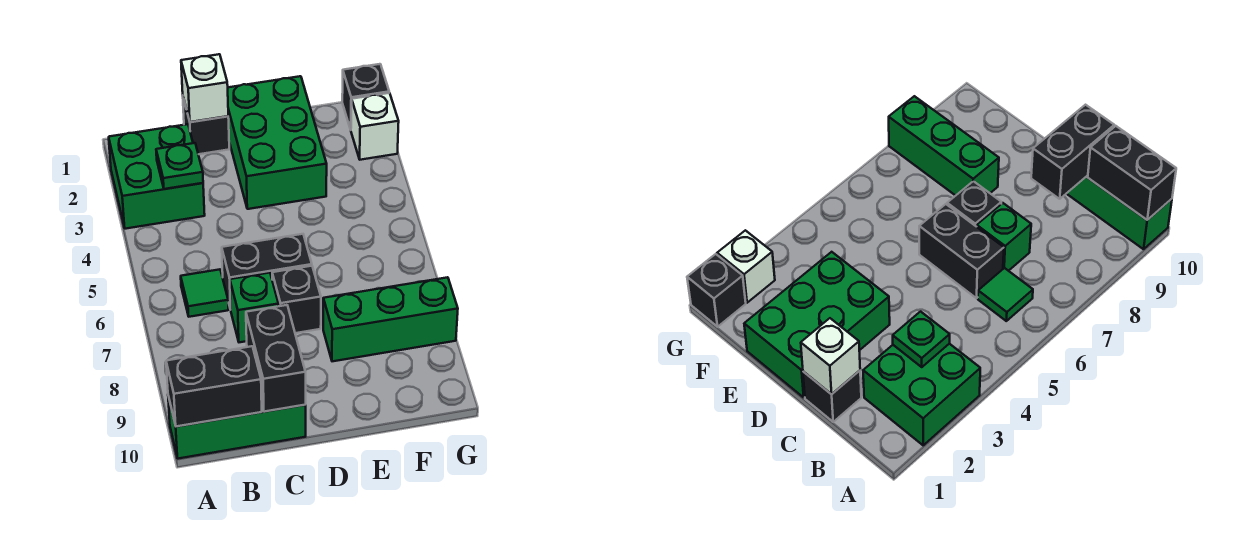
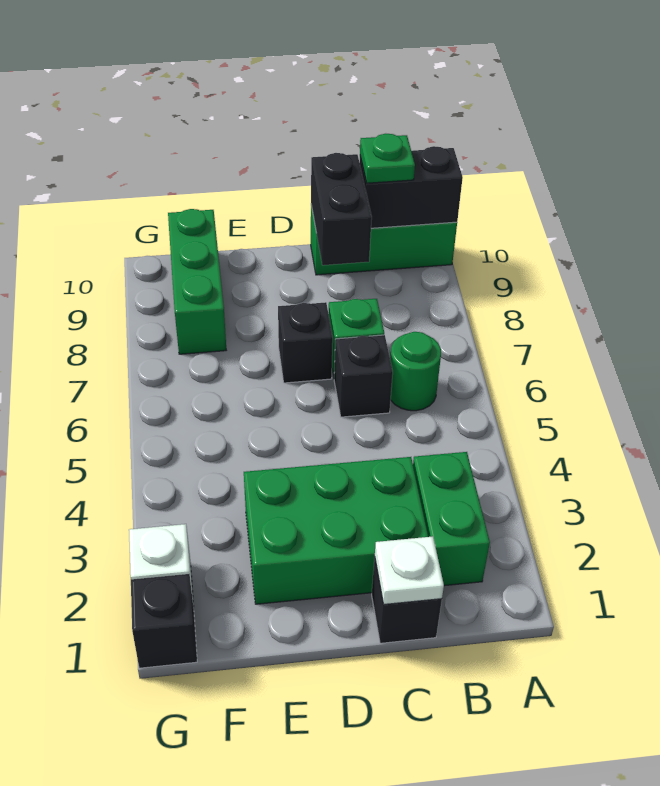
green brick A2:B3 level 1 -> green brick B2:B3 level 1
green plate B3 level 2 -> green plate B10 level 3
green tile B6 level 1 -> green round brick B6 level 1
white brick C1 level 2 -> white plate C1 level 2
black brick C6:D6 level 1 -> black brick C6 level 1
green brick D1:E3 level 1 -> green brick C2:E3 level 1
green brick E8:G8 level 1 -> green brick F8:F10 level 1

